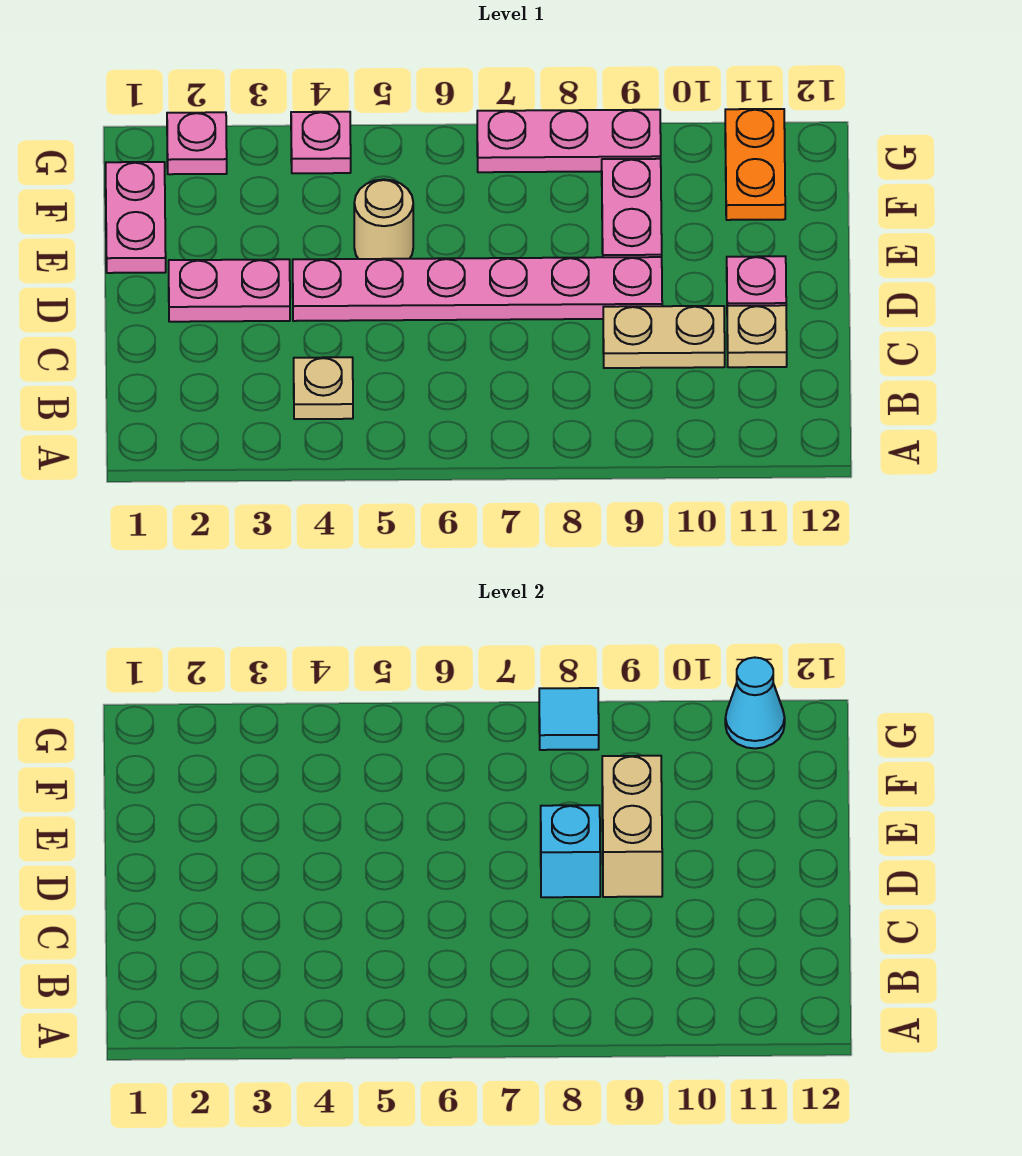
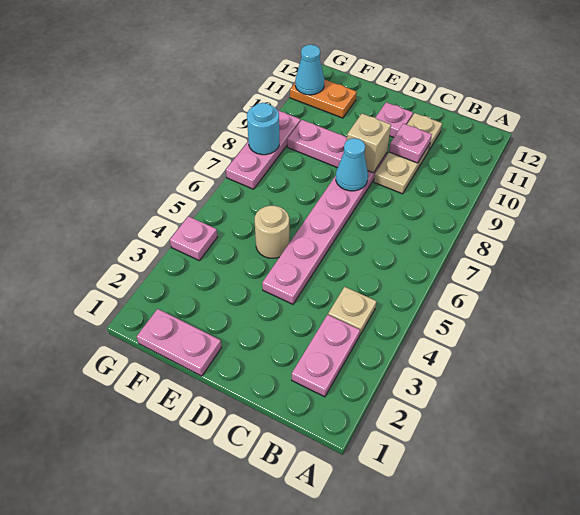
pink plate D2:D3 level 1 -> pink plate B2:B3 level 1
cyan brick D8 level 2 -> cyan cone D8 level 2
tan brick D9:E9 level 2 -> tan brick D9 level 2
pink plate G2 level 1 -> pink plate C10 level 2
cyan tile G8 level 2 -> cyan round brick G8 level 2

